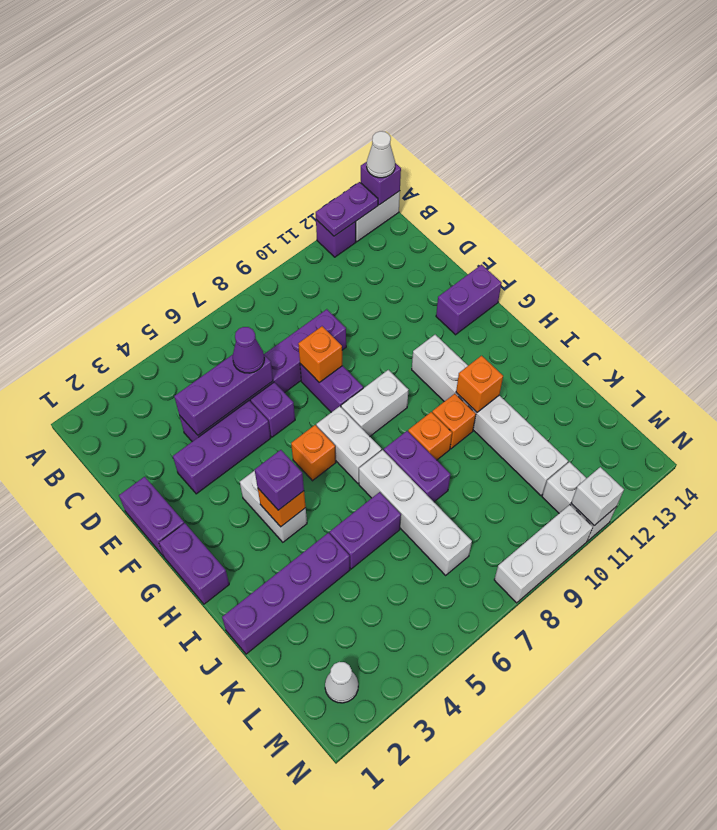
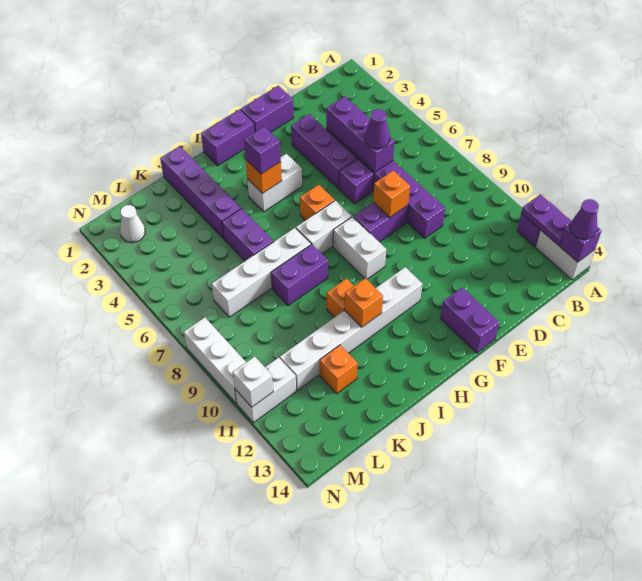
white cone A14 level 3 -> purple cone A14 level 3
orange brick I9 level 1 -> orange brick K12 level 1

